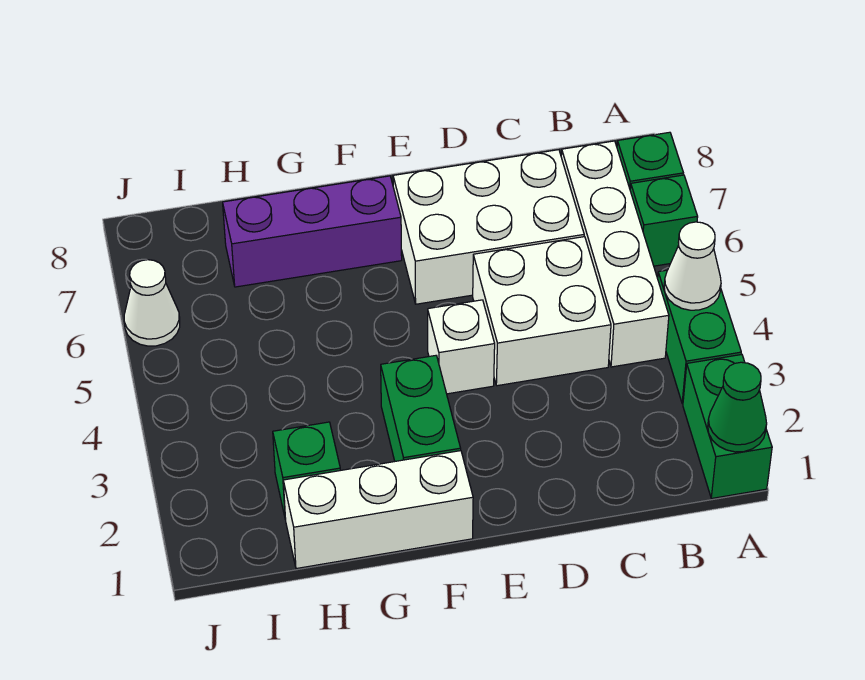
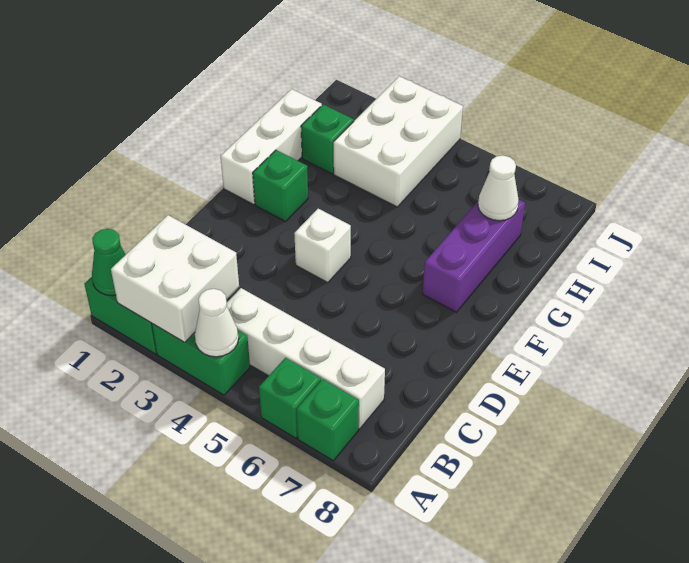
white brick C4:D5 level 1 -> white brick A2:B3 level 2
white brick C6:E7 level 1 -> white brick H3:J4 level 1
green brick F2:F3 level 1 -> green brick F2 level 1
white cone J6 level 1 -> white cone H7 level 2

